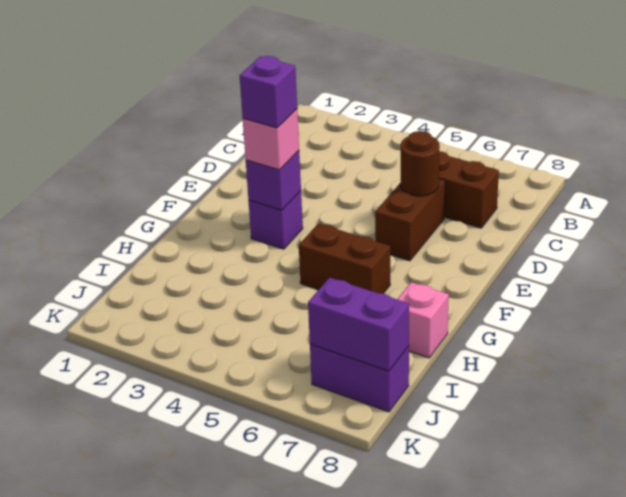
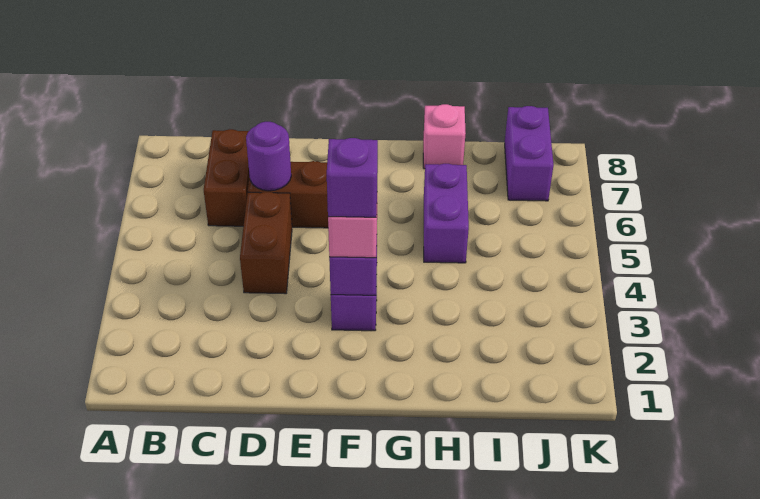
brown round brick D6 level 2 -> purple round brick D6 level 2
brown brick G5:G6 level 1 -> brown brick D4:D5 level 1
purple brick J7:J8 level 2 -> purple brick H5:H6 level 1

